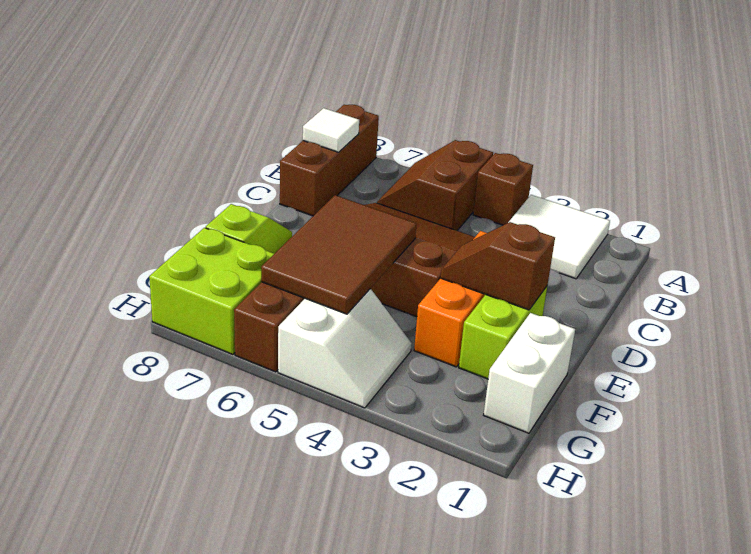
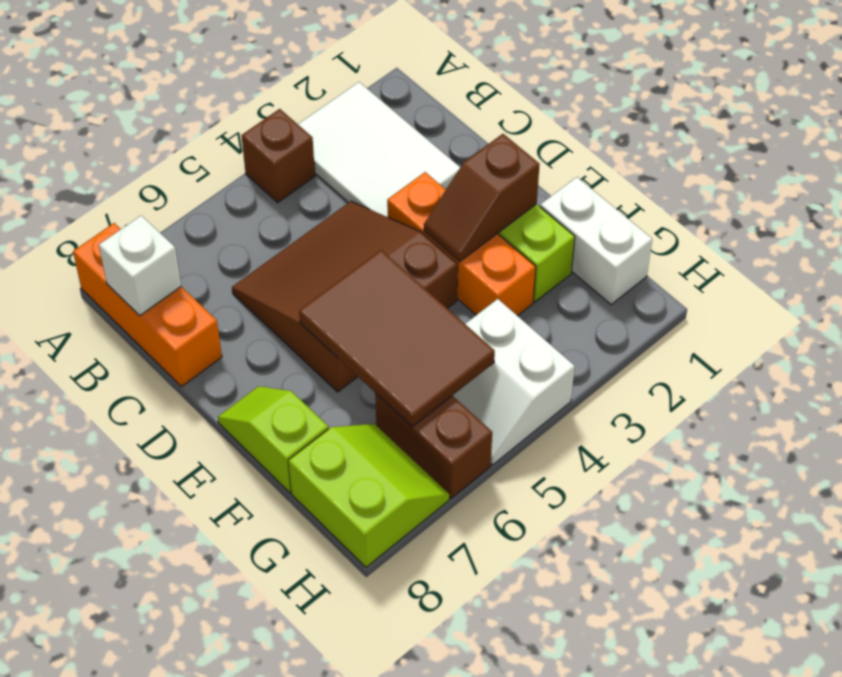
white tile A2:B3 level 1 -> white tile A2:C3 level 1
brown slope A5:B6 level 1 top 5 -> none
brown brick A8:C8 level 1 -> orange brick A8:C8 level 1
white tile B8 level 2 -> white brick B8 level 2
white slope G4:H5 level 1 top 5 -> white slope G4:H5 level 1 top 4
lime brick G7:H8 level 1 -> lime slope G7:H8 level 1 top 8

